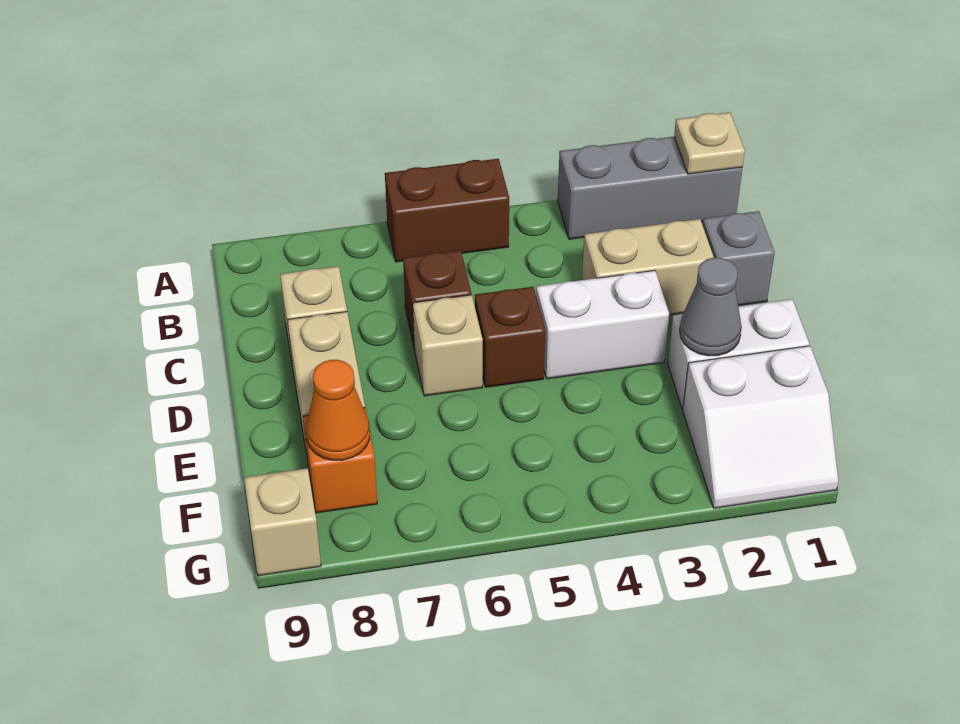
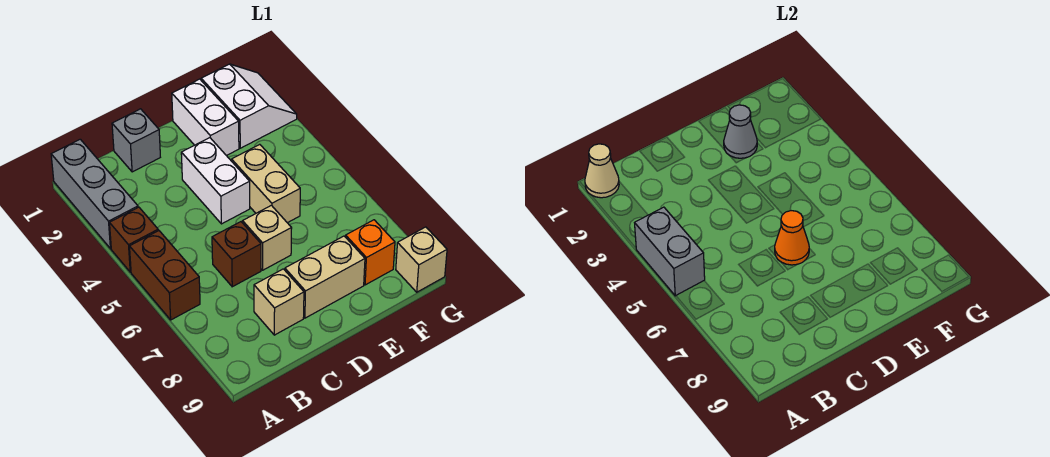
tan plate A1 level 2 -> tan cone A1 level 2
none -> grey brick A4:A5 level 2
tan brick C2:C3 level 1 -> tan brick E4:E5 level 1
brown brick D5 level 1 -> brown brick A4 level 1
orange cone F8 level 2 -> orange cone D6 level 2

